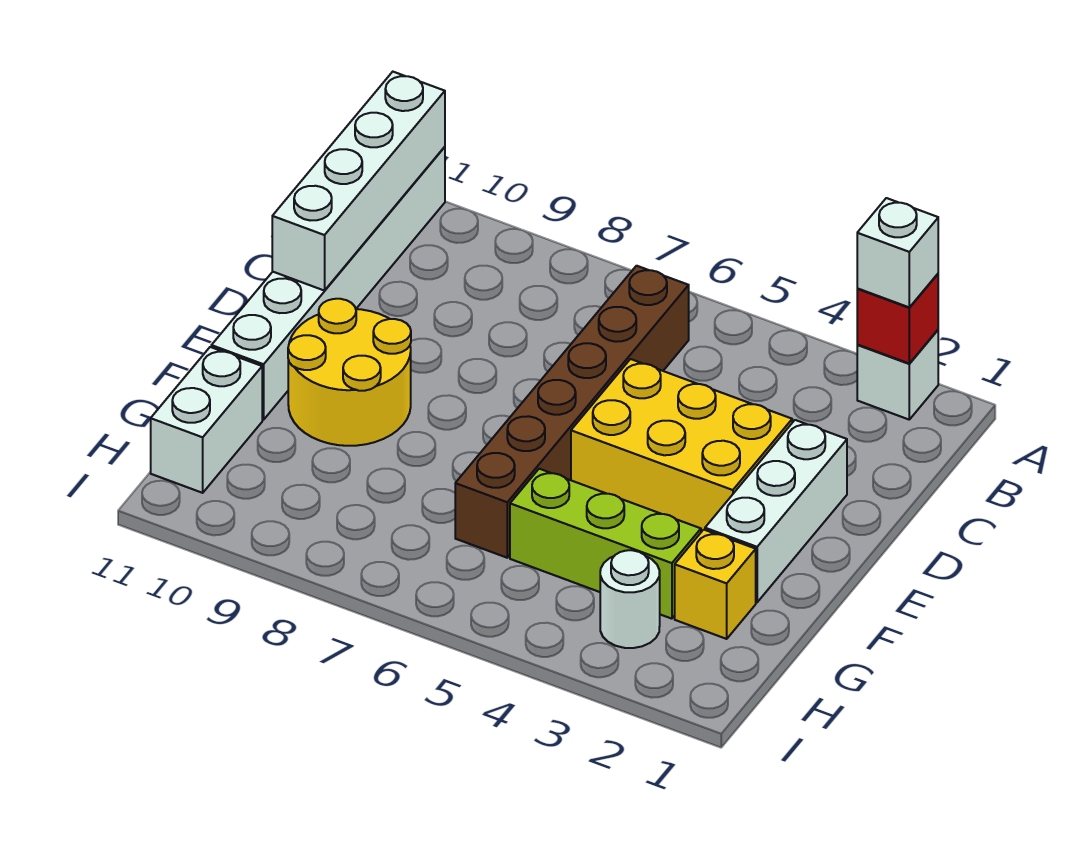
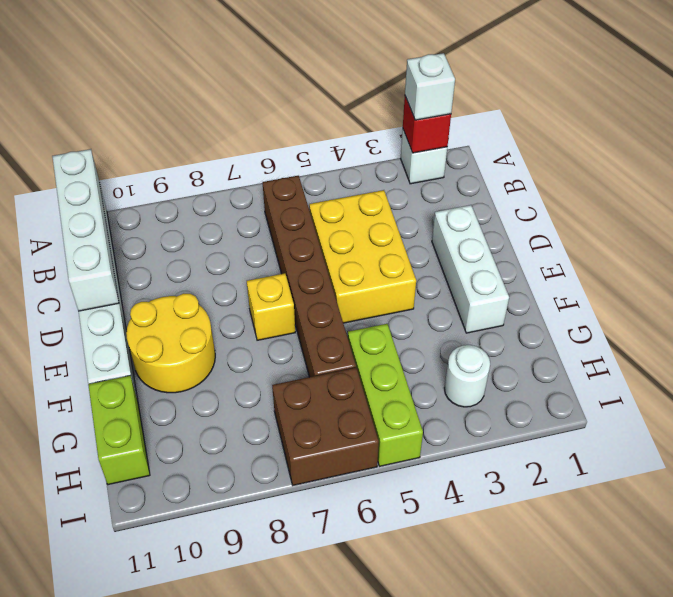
yellow brick D3:E5 level 1 -> yellow brick C4:E5 level 1
yellow brick G2 level 1 -> yellow brick E7 level 1
lime brick G3:G5 level 1 -> lime brick G5:I5 level 1
white brick G11:H11 level 1 -> lime brick G11:H11 level 1
none -> brown brick H6:I7 level 1

